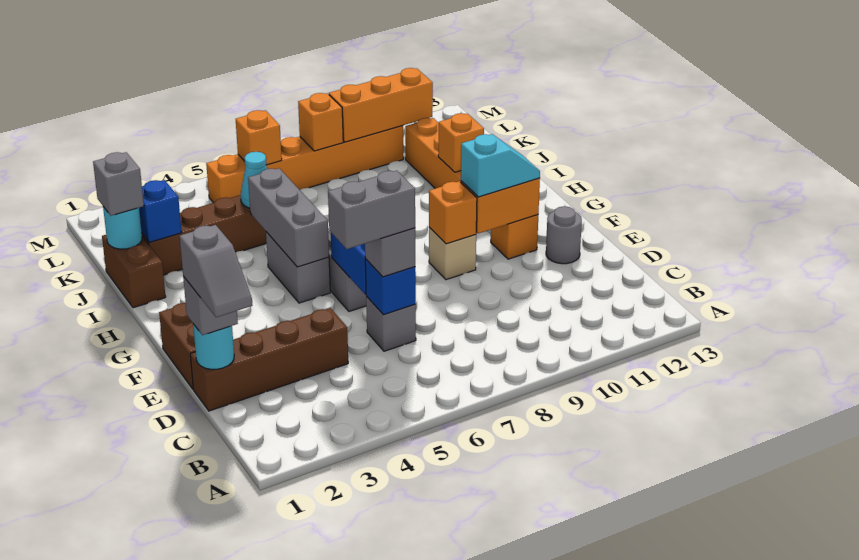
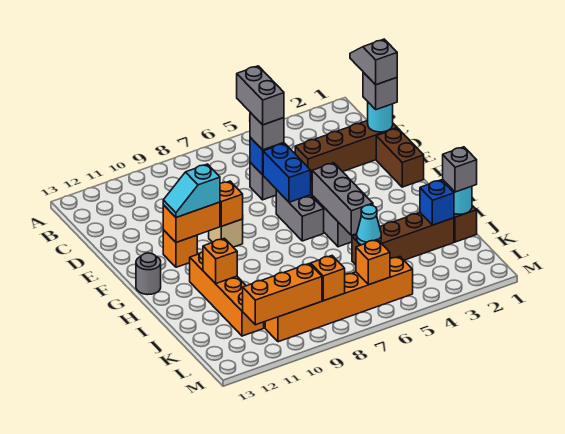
grey brick D5:D6 level 4 -> grey brick C6:D6 level 4
grey round brick E12 level 1 -> grey round brick G13 level 1

